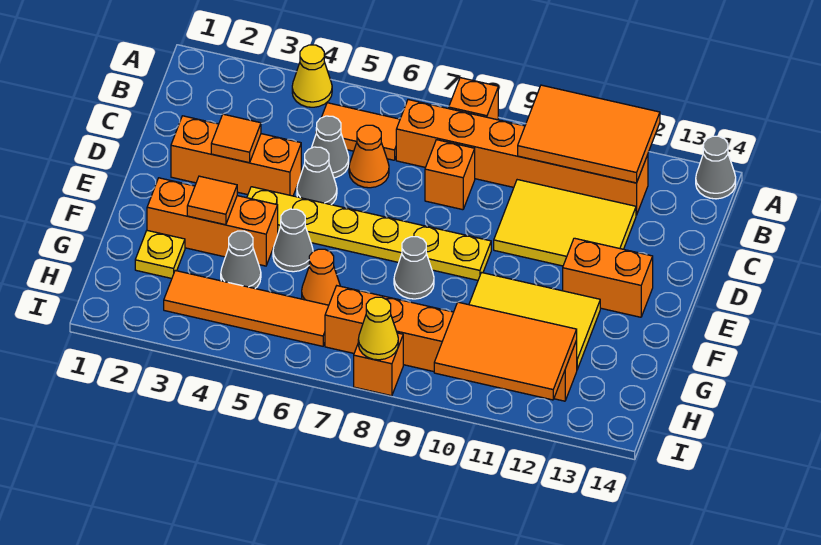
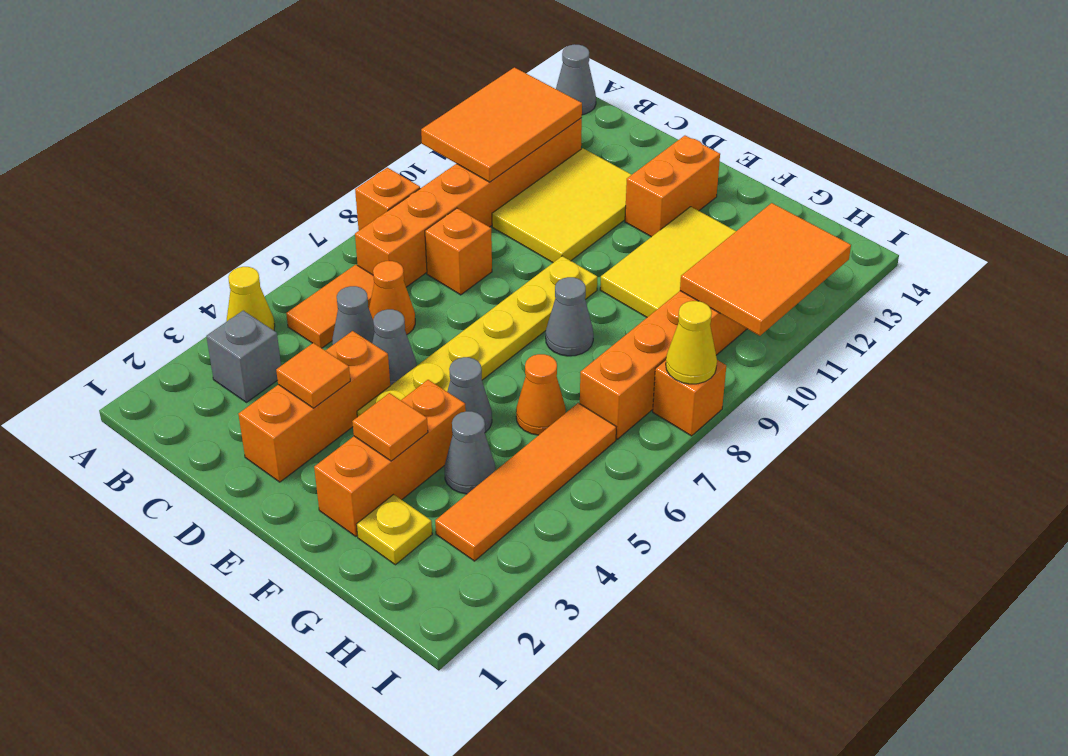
none -> grey brick B3 level 1

